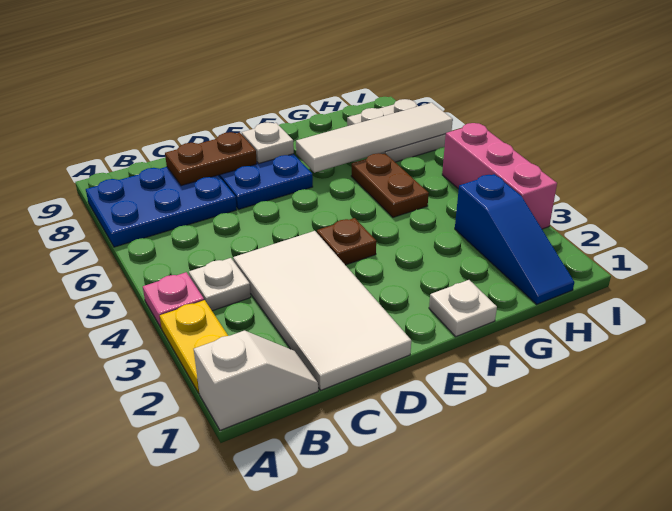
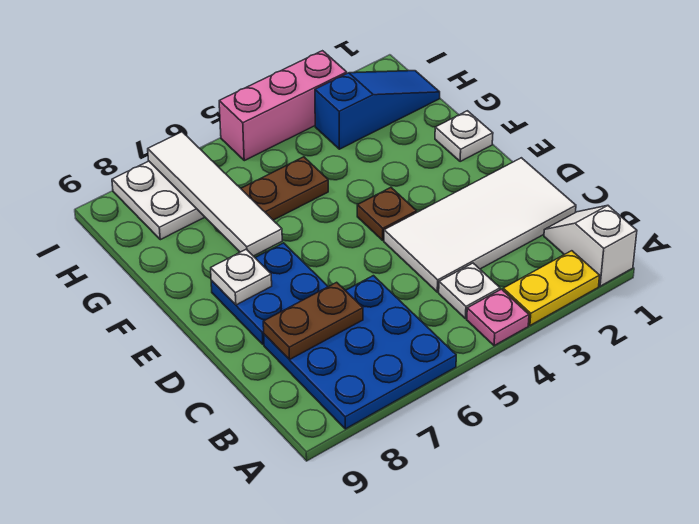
blue plate A7:C8 level 1 -> blue plate A6:C8 level 1
brown plate C8:D8 level 2 -> brown plate C7:C8 level 2

